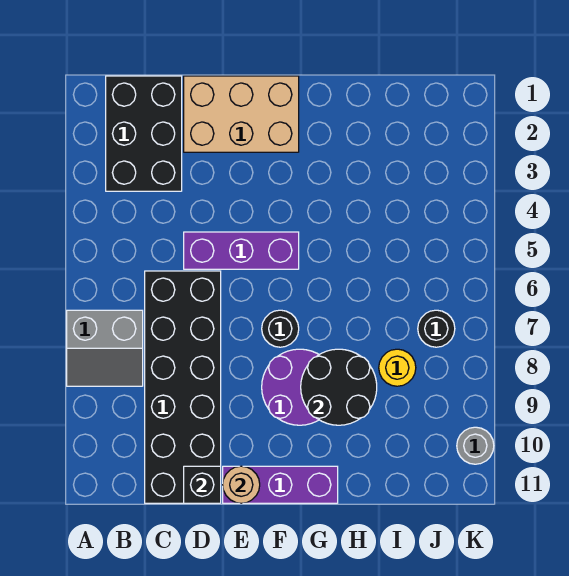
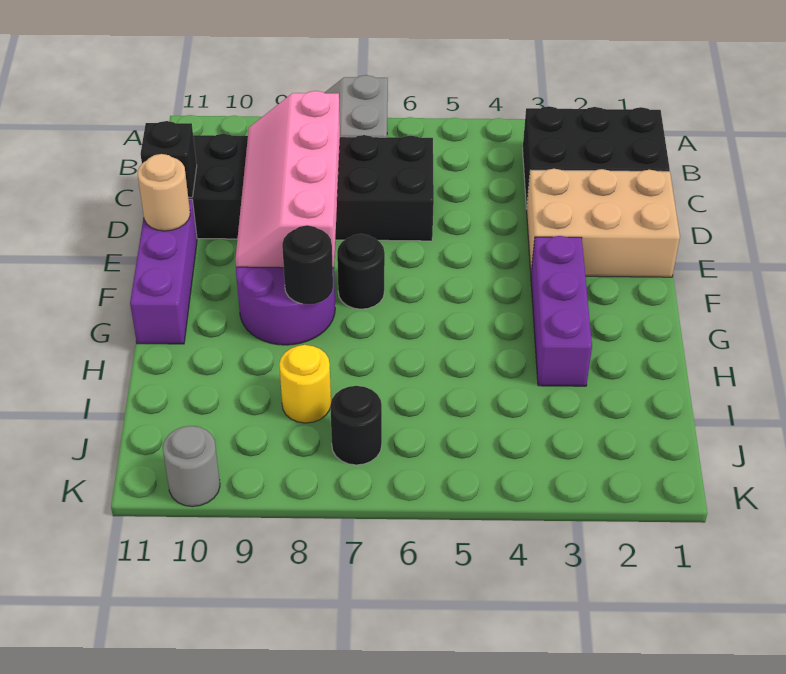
none -> pink slope C8:F9 level 2 top 8
tan brick D1:F2 level 1 -> tan brick D1:E3 level 1
purple brick D5:F5 level 1 -> purple brick F3:H3 level 1
black round brick G8:H9 level 2 -> black round brick G8 level 2

